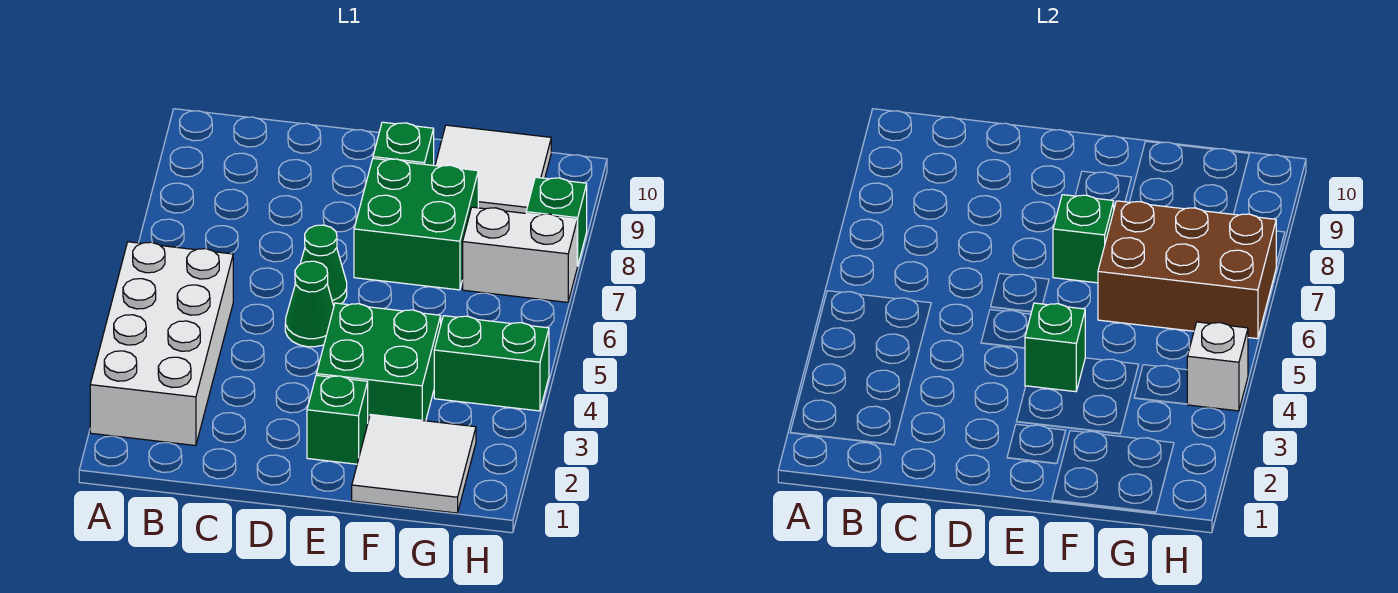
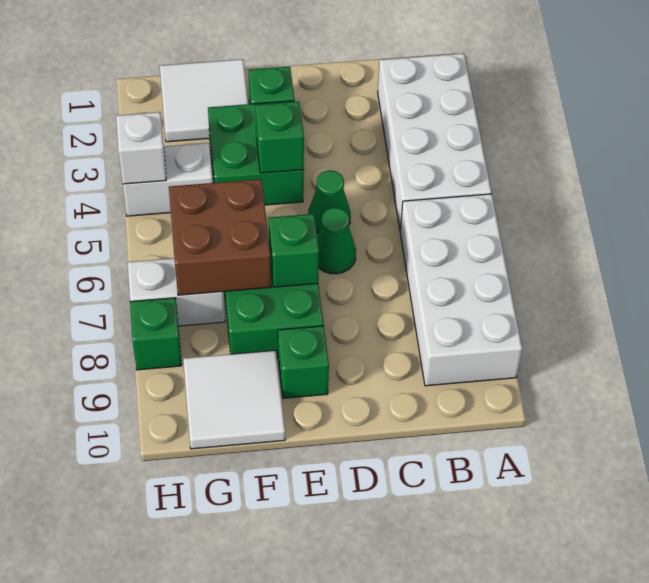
none -> white brick A6:B9 level 1
brown brick F6:H7 level 2 -> brown brick F6:G7 level 2
green brick G4:H4 level 1 -> white brick G4:H4 level 1

